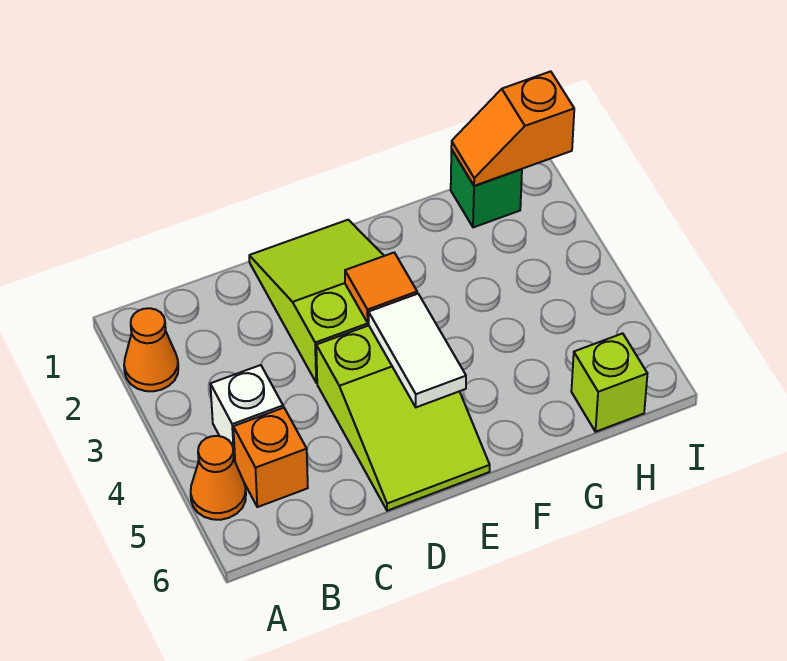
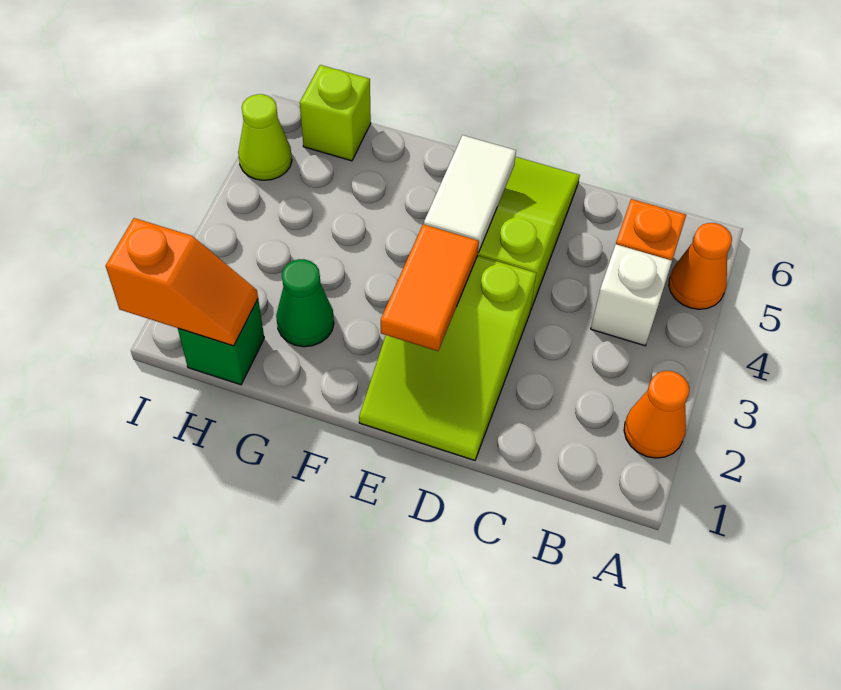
orange tile E3 level 2 -> orange tile E2:E3 level 2
none -> green cone G2 level 1
none -> lime cone I5 level 1

